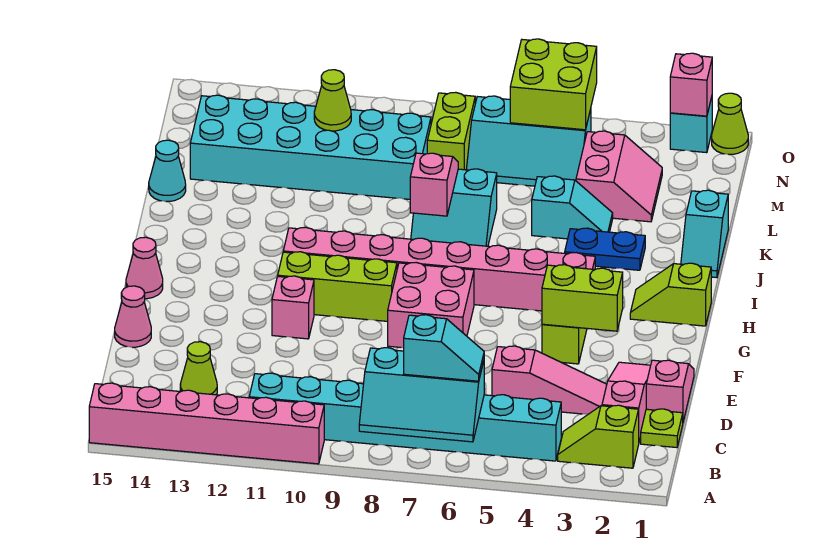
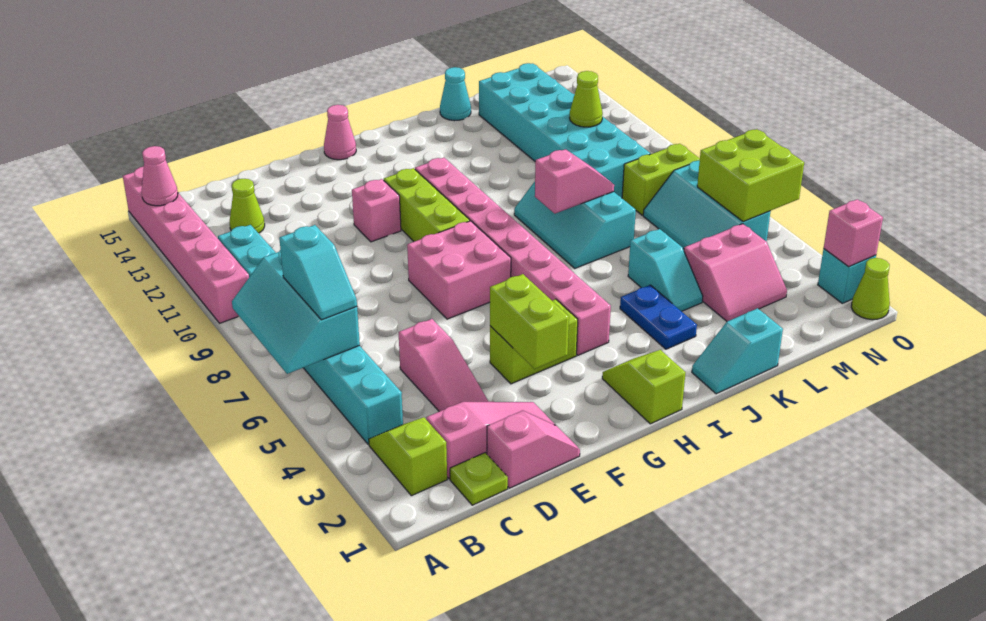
pink cone E15 level 1 -> pink cone A14 level 2
cyan slope J7:K8 level 1 top K -> cyan slope J7:K9 level 1 top K

